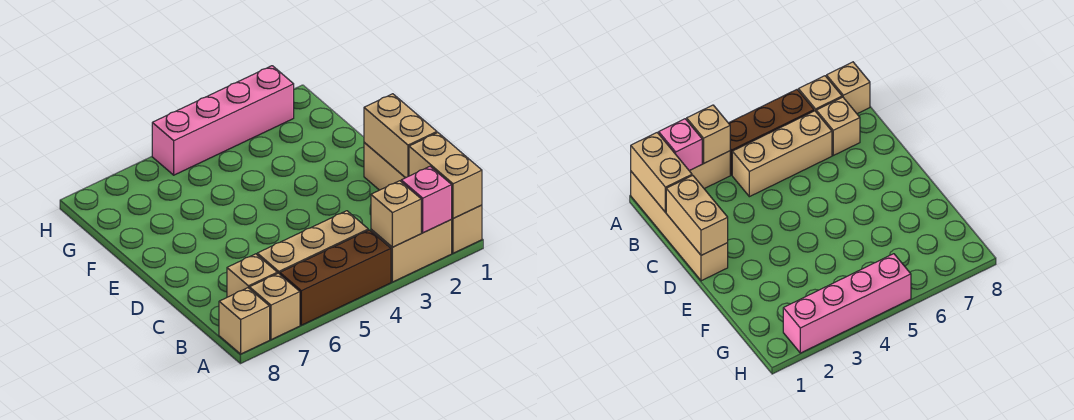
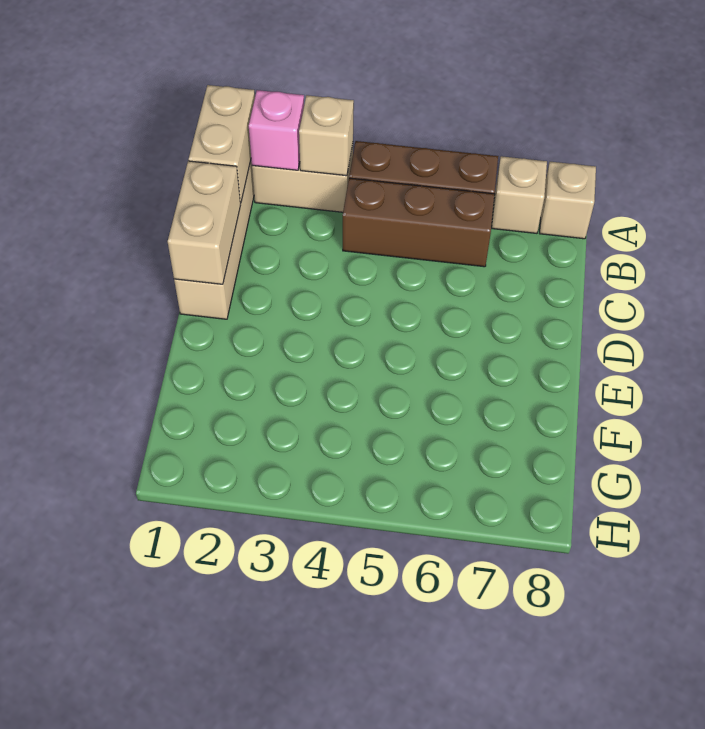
tan brick B4:B6 level 1 -> brown brick B4:B6 level 1
tan brick B7 level 1 -> none
pink brick H2:H5 level 1 -> none

